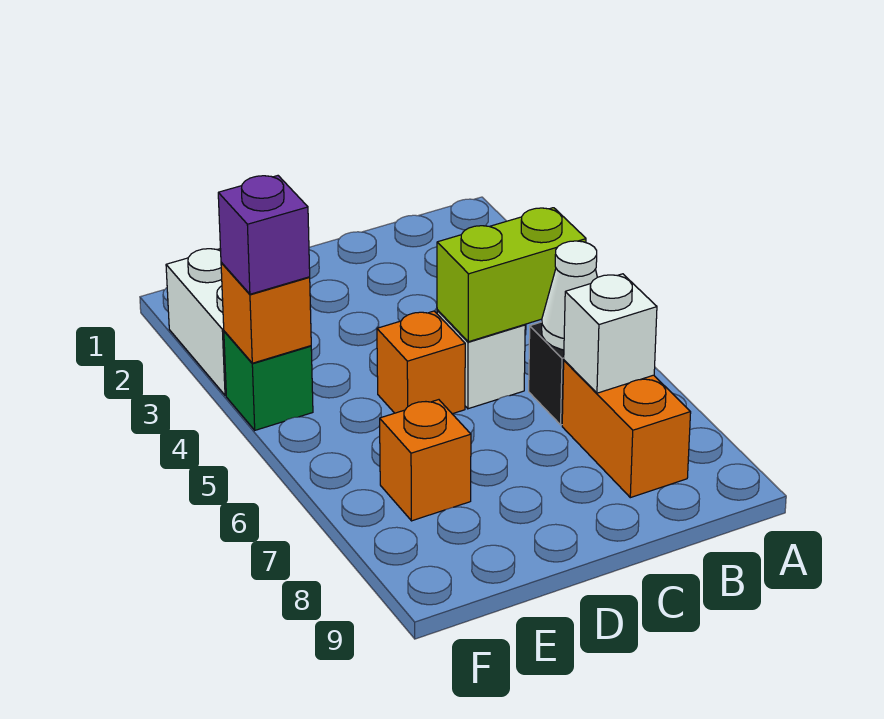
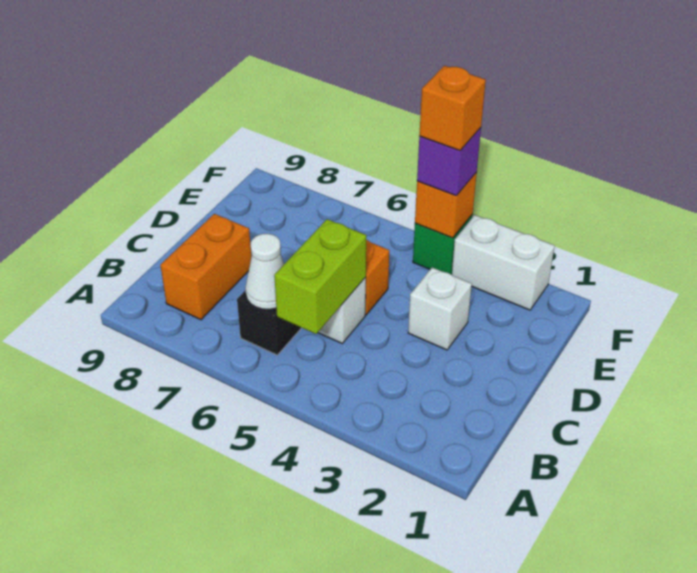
orange brick B7:B8 level 1 -> orange brick B8:C8 level 1
white brick B7 level 2 -> white brick D3 level 1
orange brick E7 level 1 -> orange brick F4 level 4

